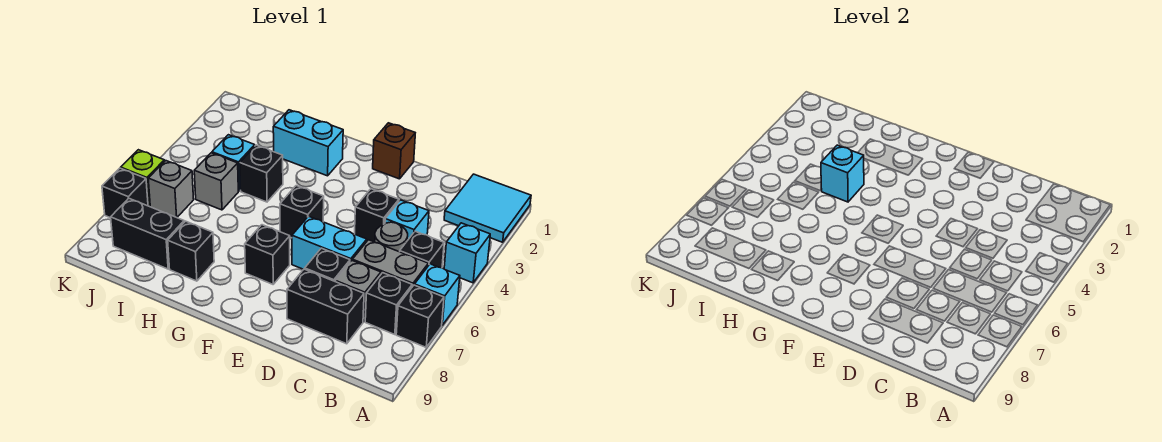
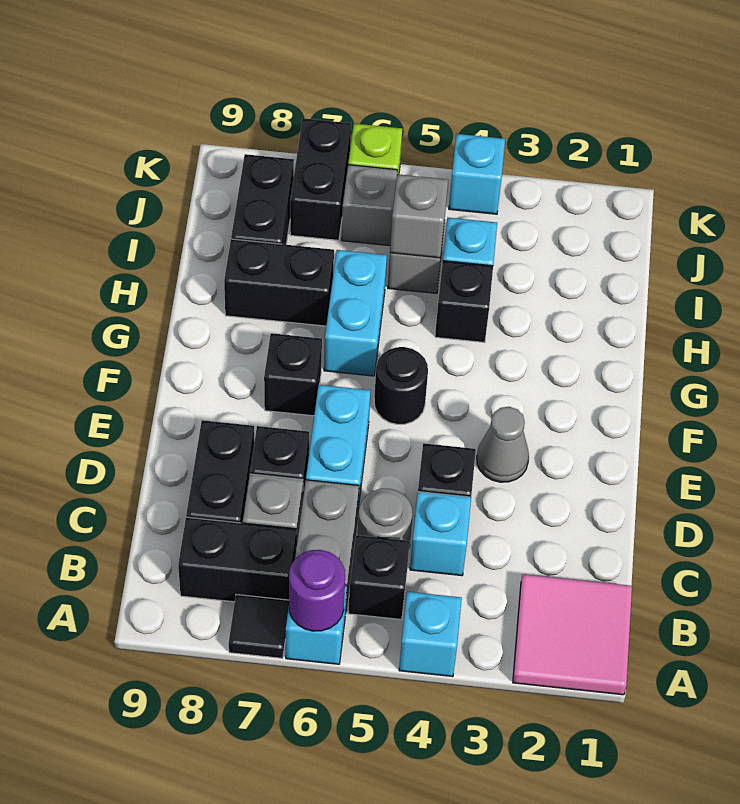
cyan tile A1:B2 level 1 -> pink tile A1:B2 level 1
none -> purple round brick A6 level 2
black brick A7 level 1 -> black tile A7 level 1
black brick B7 level 1 -> black brick B7:B8 level 1
brown brick E1 level 1 -> none
none -> grey cone E3 level 1
black brick F5 level 1 -> black round brick F5 level 1
cyan brick G2:H2 level 1 -> cyan brick G6:H6 level 1
cyan brick H4 level 2 -> cyan brick K4 level 1
black brick H8 level 1 -> black brick H7:H8 level 1
none -> grey brick I5 level 2
black brick K7 level 1 -> black brick J7:K7 level 1

